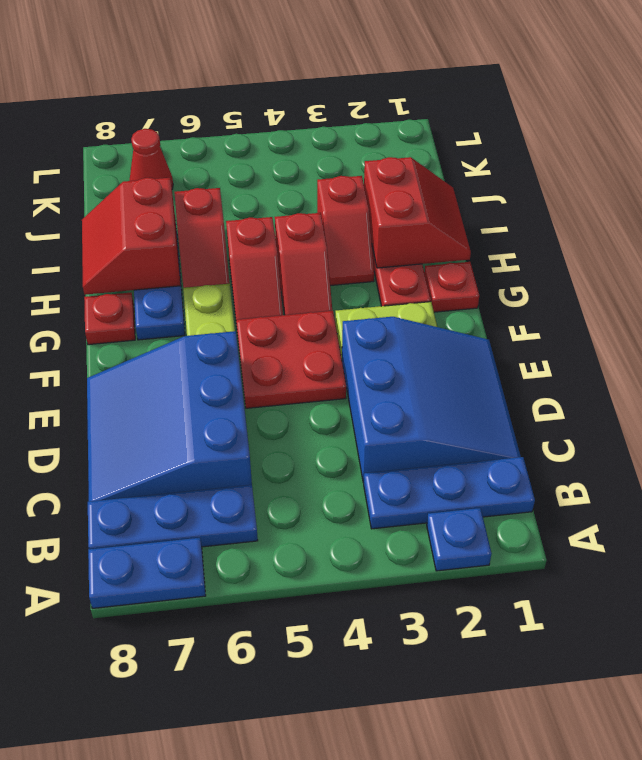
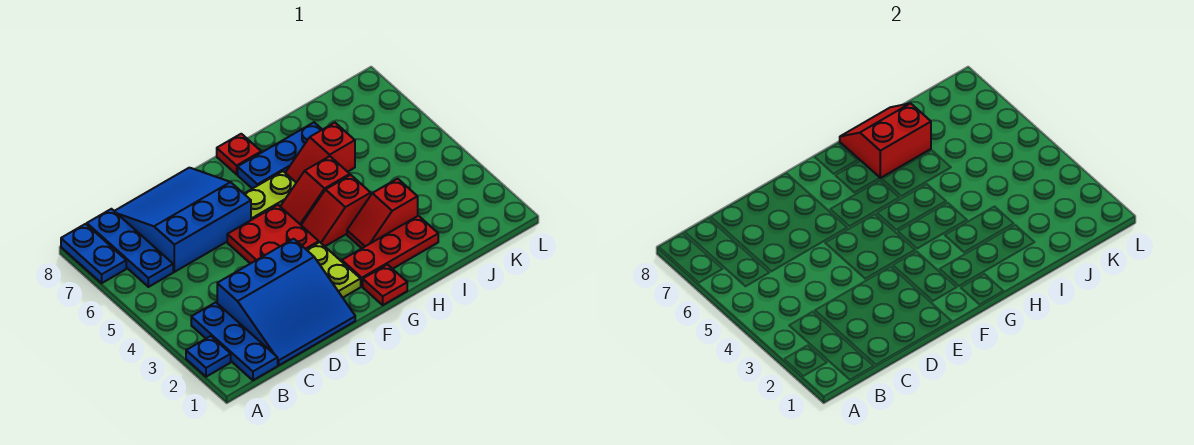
red slope H1:I2 level 2 top 2 -> none
red cone K7 level 1 -> none

